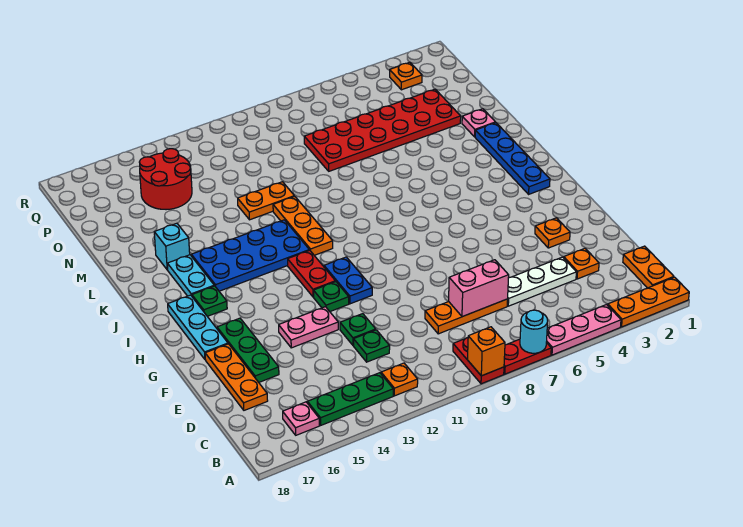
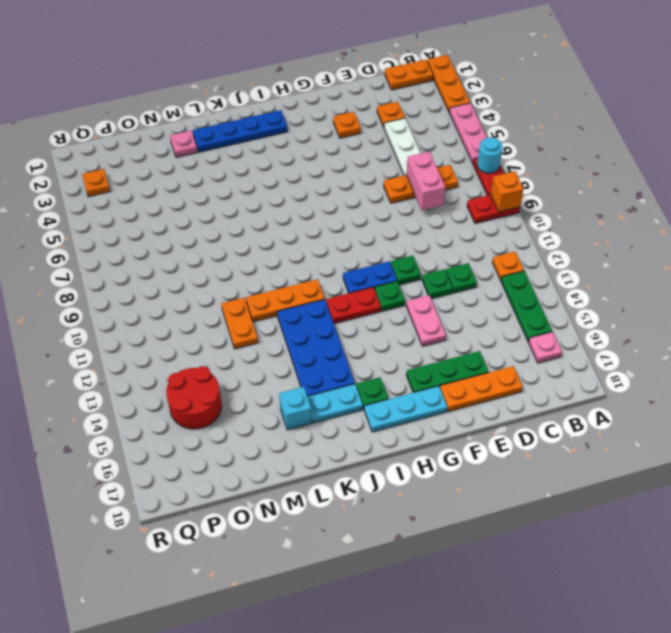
orange plate D7:D9 level 1 -> orange plate C7:E7 level 1
none -> green plate F11 level 1
red plate N3:O8 level 1 -> none

